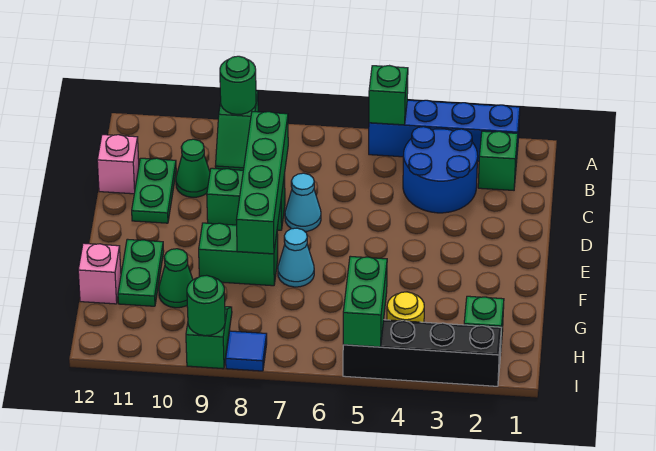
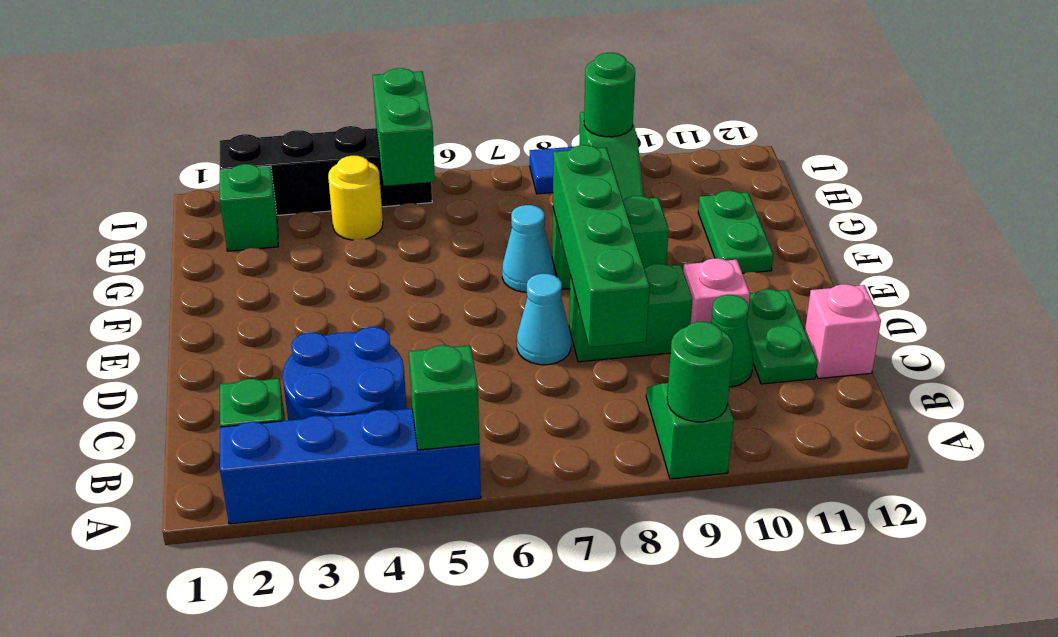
green cone G10 level 1 -> none
pink brick G12 level 1 -> pink brick D10 level 1

